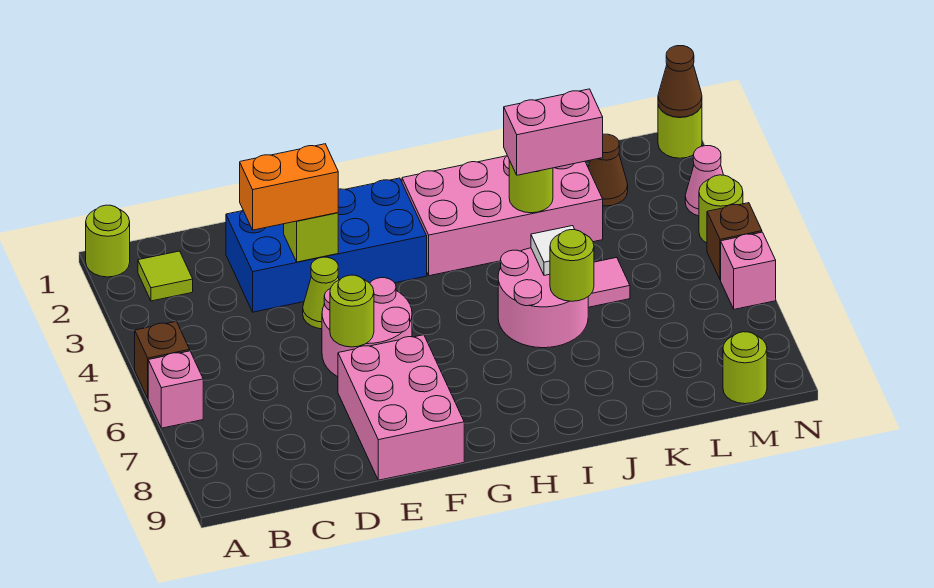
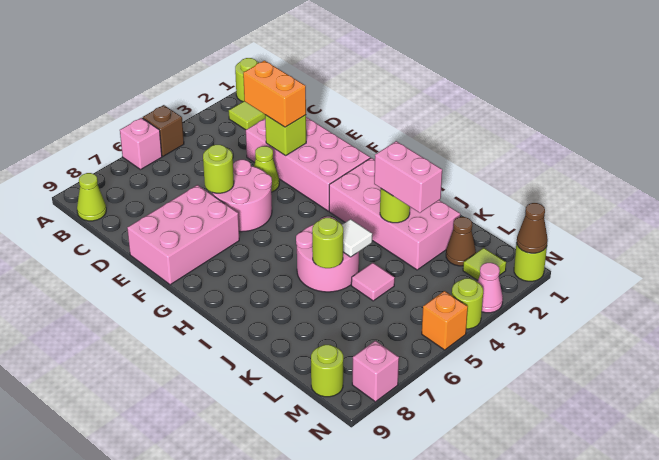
none -> lime cone B9 level 1
blue brick D2:G3 level 1 -> pink brick D2:G3 level 1
none -> lime tile M2 level 1
brown brick N5 level 1 -> orange brick N5 level 1
pink brick N6 level 1 -> pink brick N8 level 1

